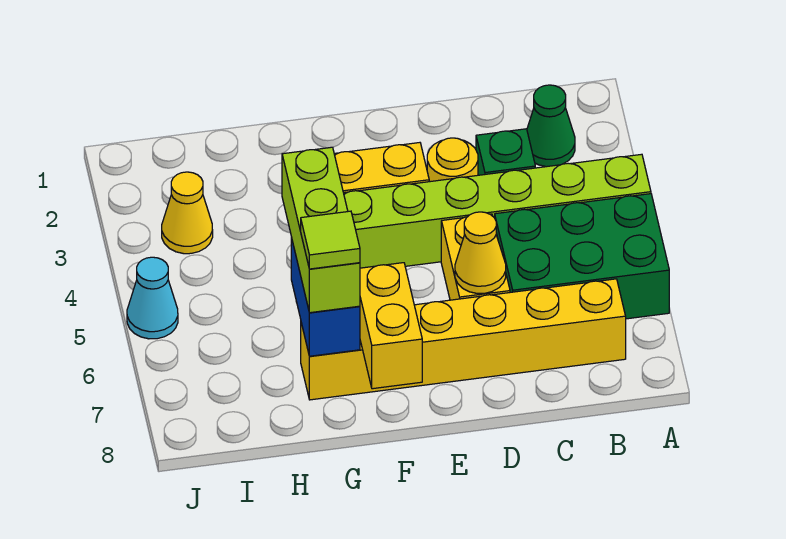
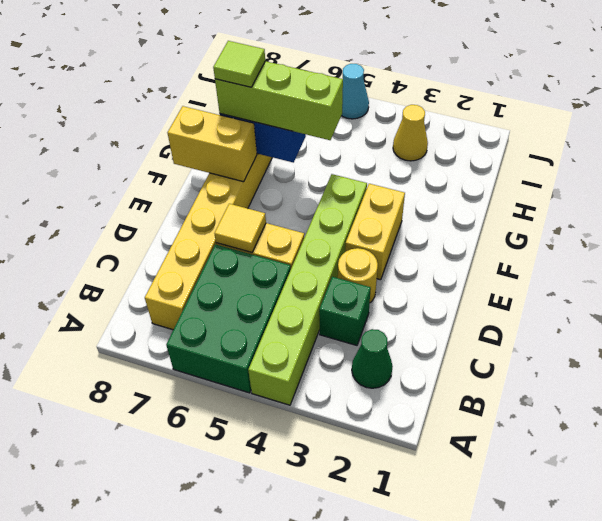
yellow cone D6 level 2 -> yellow tile D6 level 2

